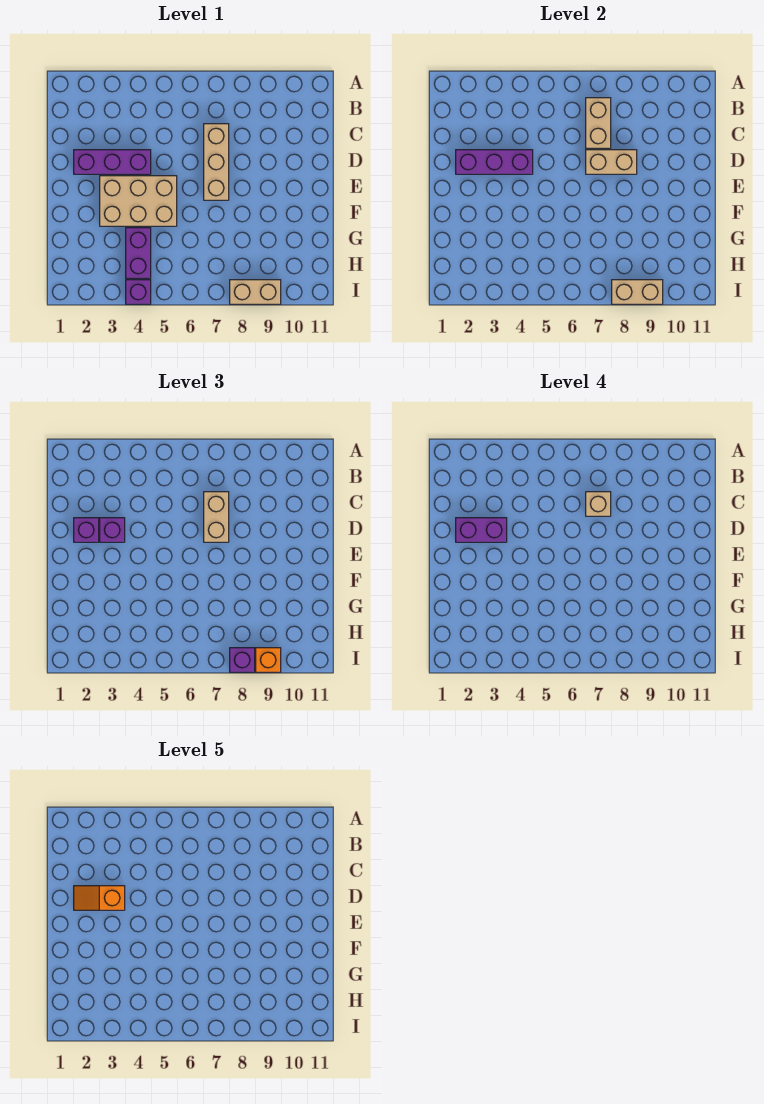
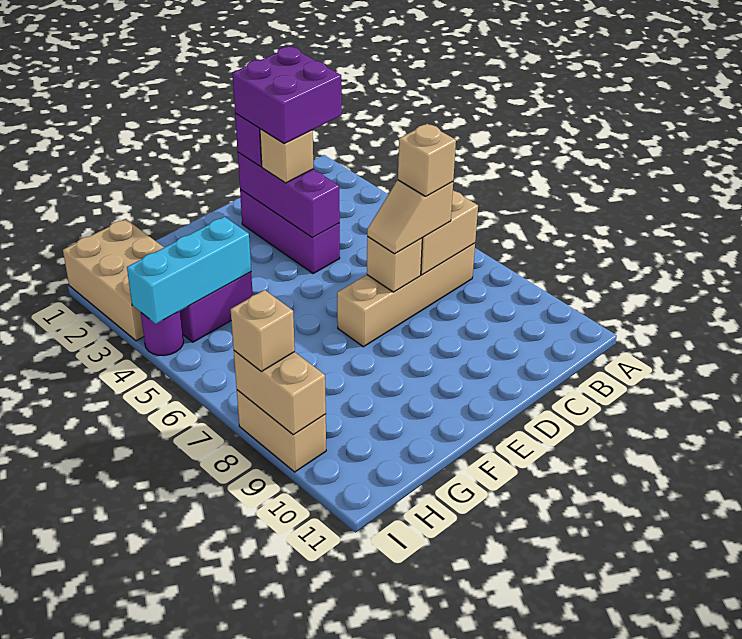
tan brick C7:E7 level 1 -> tan brick B7:E7 level 1
tan brick C7:D7 level 3 -> tan slope C7:D7 level 3 top C
purple brick D2:D3 level 4 -> purple brick C2:D3 level 4
orange slope D2:D3 level 5 top 3 -> none
purple brick D3 level 3 -> tan brick D3 level 3
tan brick D7:D8 level 2 -> tan brick D7 level 2
tan brick E3:F5 level 1 -> tan brick H1:I3 level 1
none -> cyan brick G4:I4 level 2
purple brick I4 level 1 -> purple round brick I4 level 1
purple brick I8 level 3 -> tan brick I8 level 3
orange brick I9 level 3 -> none

